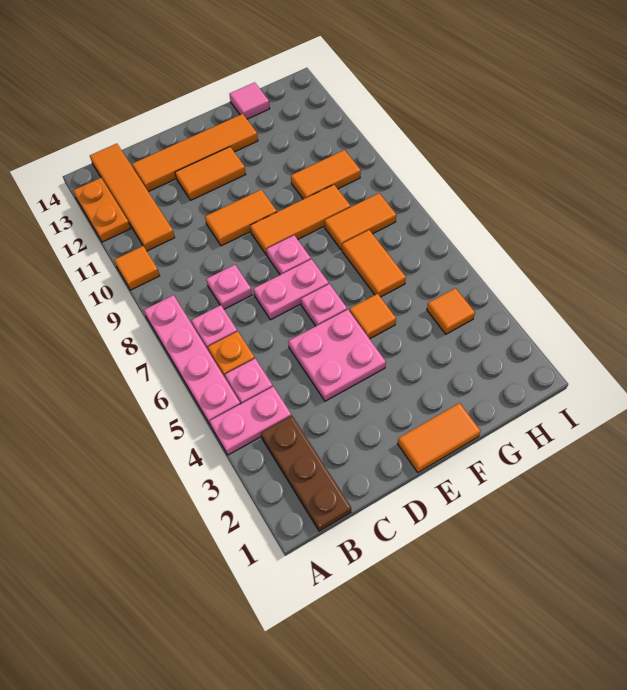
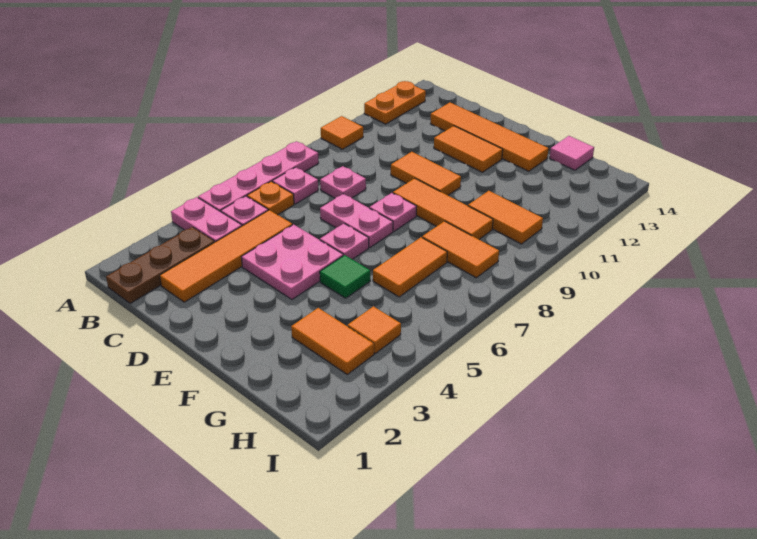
orange tile B11:B14 level 1 -> orange tile C2:C5 level 1
orange tile E1:F1 level 1 -> orange tile G3:H3 level 1
orange tile F5 level 1 -> green tile F5 level 1

